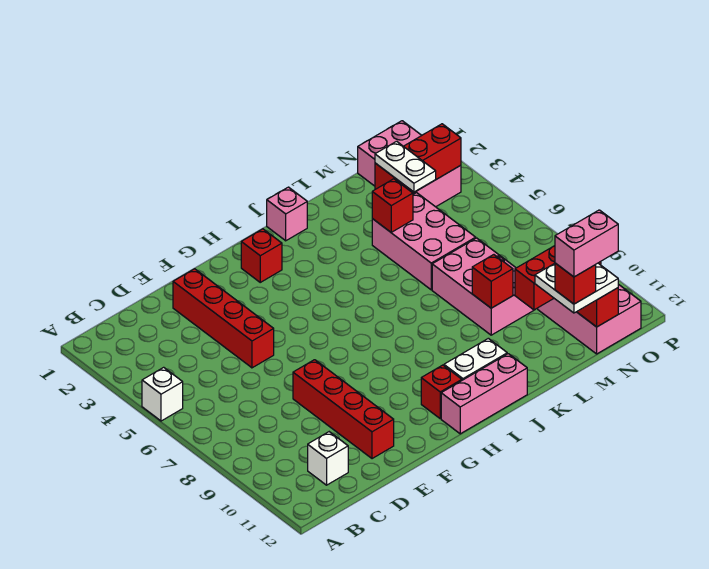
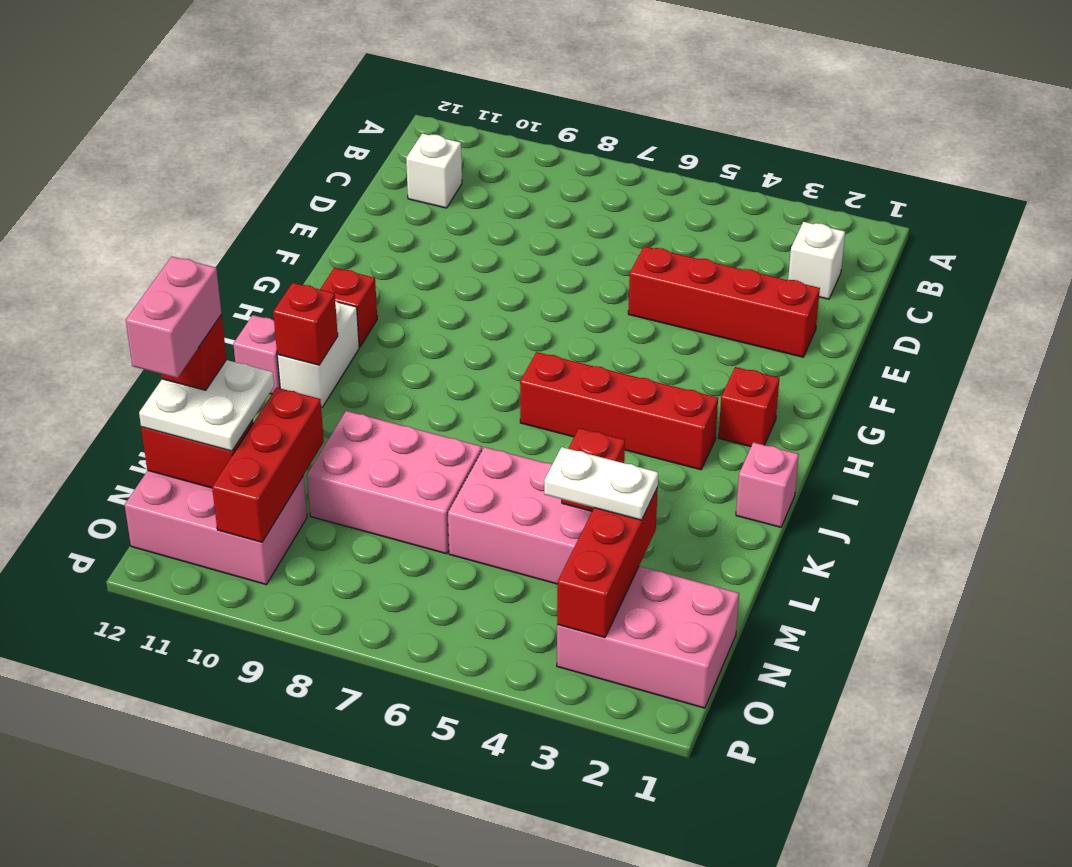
white brick A5 level 1 -> white brick C2 level 1
red brick E8:E11 level 1 -> red brick I3:I6 level 1
pink brick H12:J12 level 1 -> pink brick J12 level 1
red brick L9 level 2 -> red brick J11 level 2

